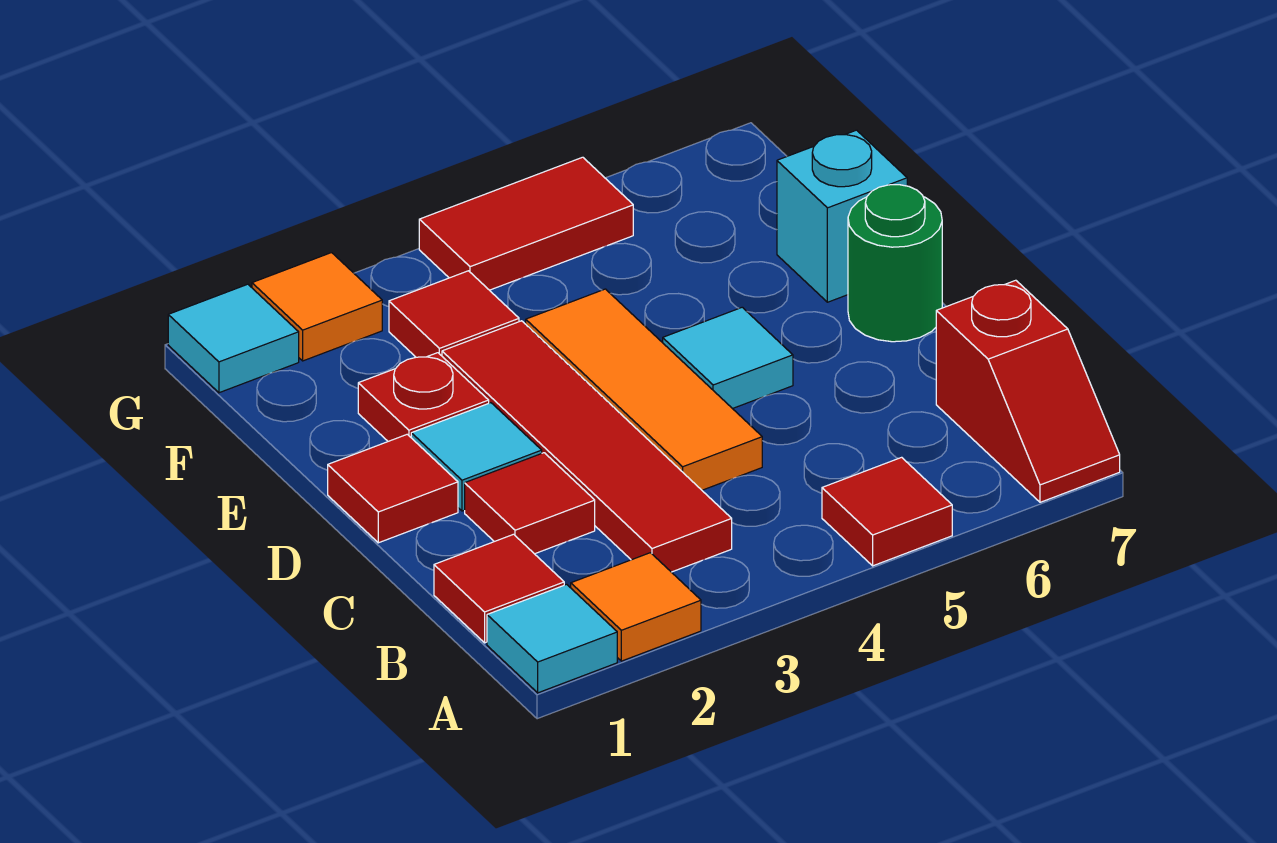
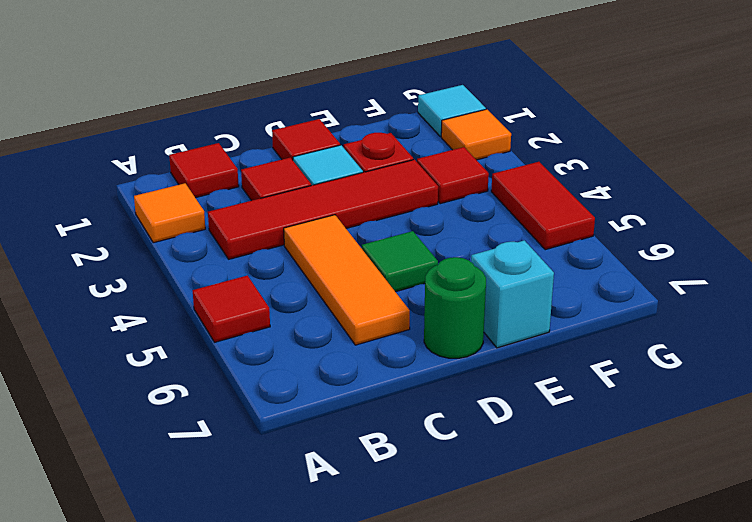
cyan tile A1 level 1 -> none
red slope A7:B7 level 1 top B -> none
orange tile C4:E4 level 1 -> orange tile C4:C6 level 1
cyan tile D5 level 1 -> green tile D5 level 1

